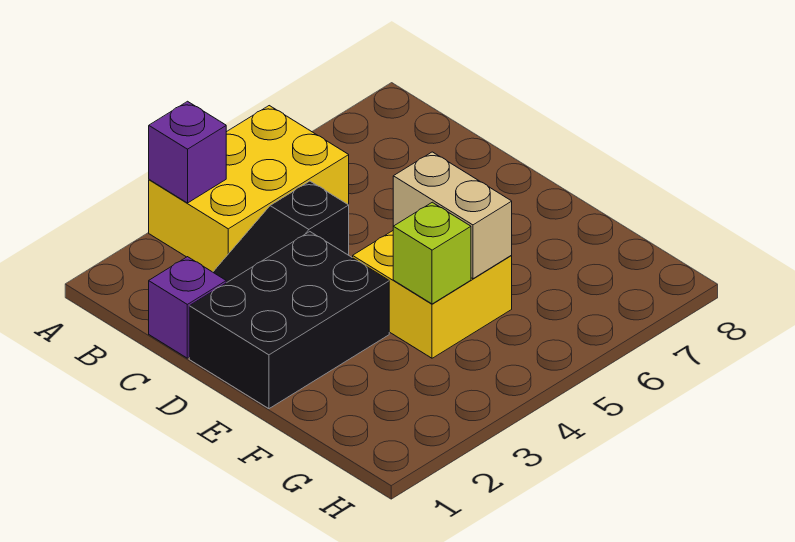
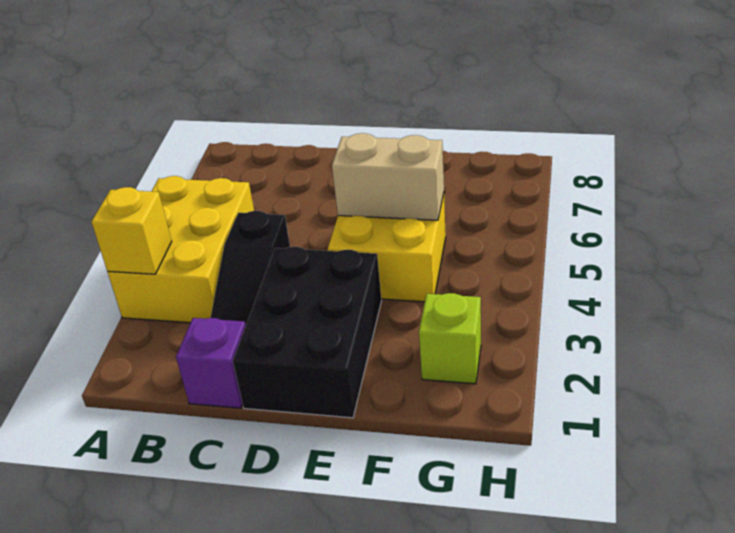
purple brick A3 level 2 -> yellow brick A3 level 2
lime brick F4 level 2 -> lime brick G2 level 1

